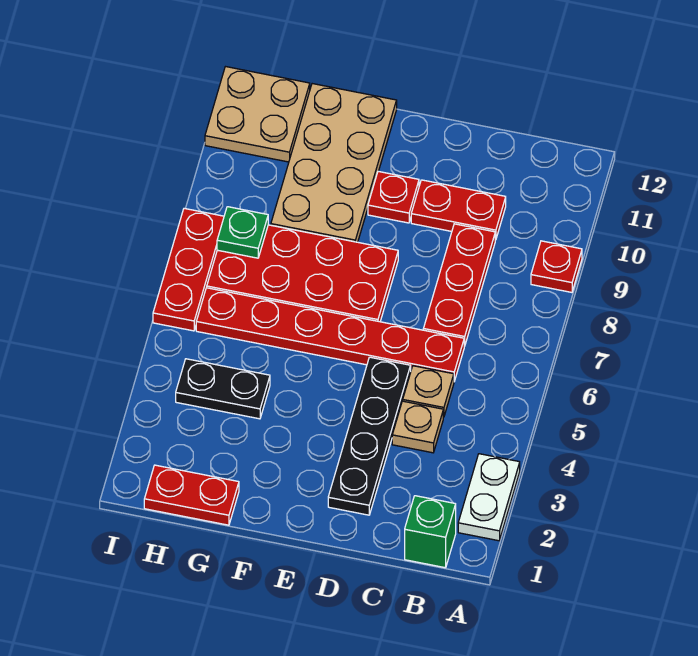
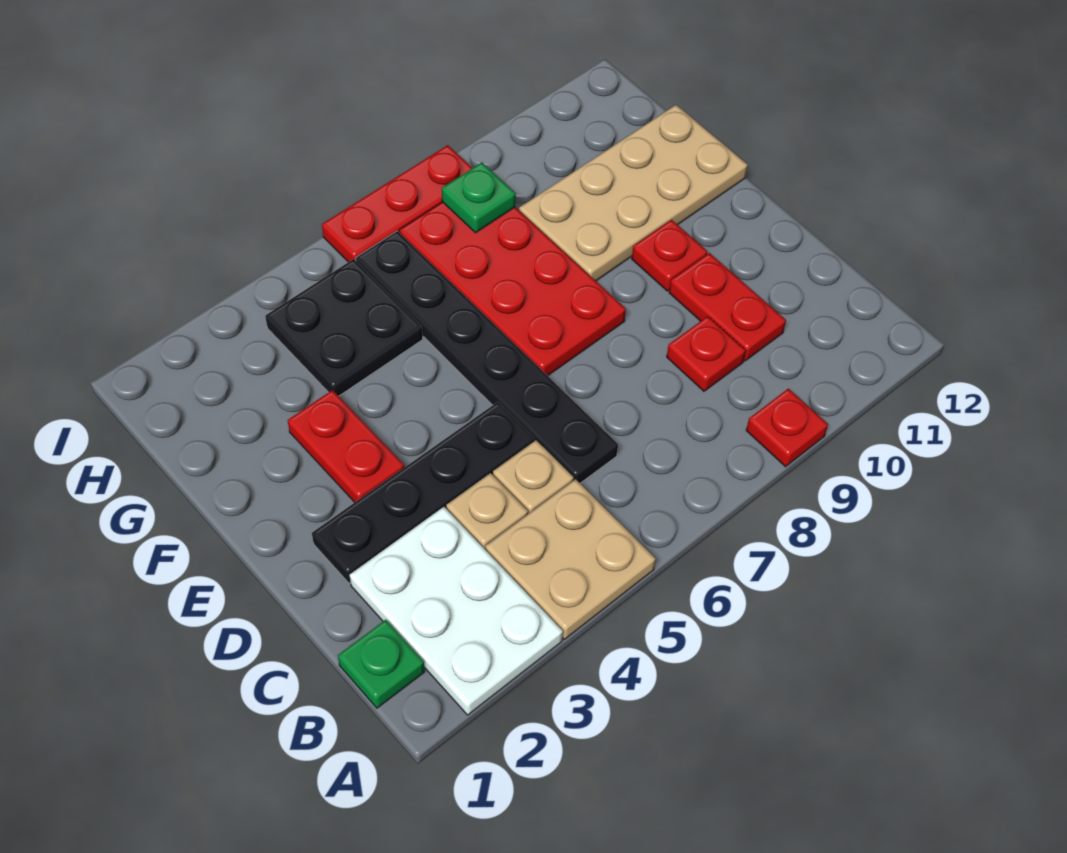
white plate A2:A3 level 1 -> white plate A2:C3 level 1
green brick B1 level 1 -> green plate B1 level 1
red plate C6:H6 level 1 -> black plate C6:H6 level 1
red plate C7:C9 level 1 -> red plate C9 level 1
red plate G1:H1 level 1 -> red plate E3:F3 level 1
black plate G4:H4 level 1 -> black plate G4:H5 level 1
tan plate H11:I12 level 1 -> tan plate A4:B5 level 1

